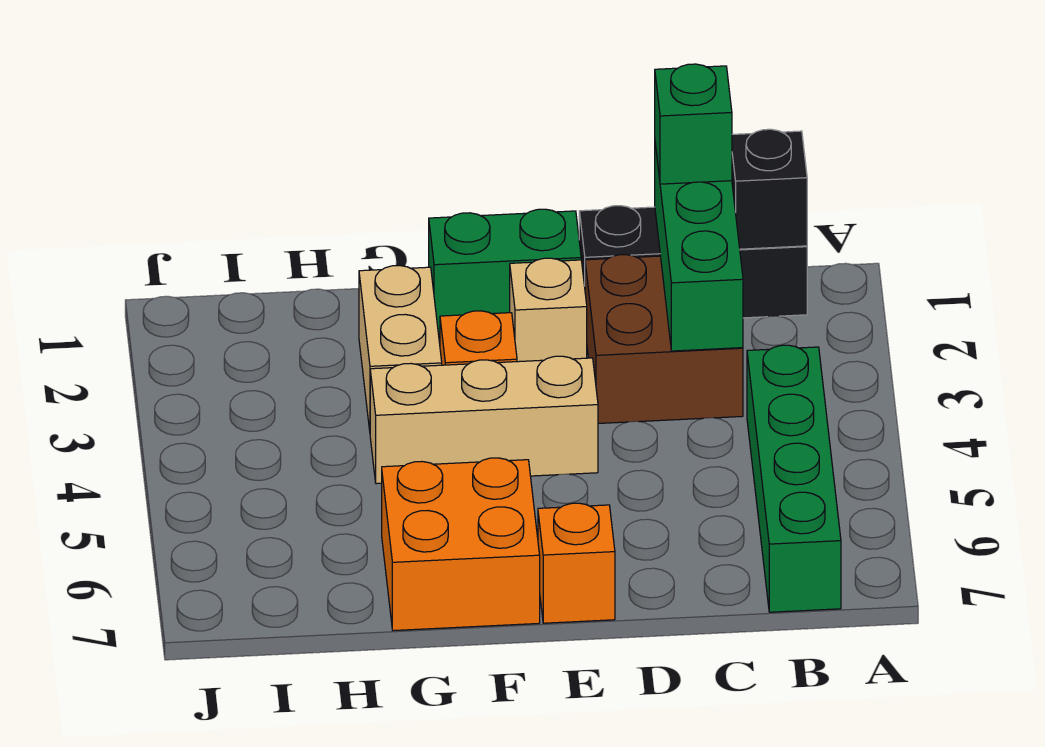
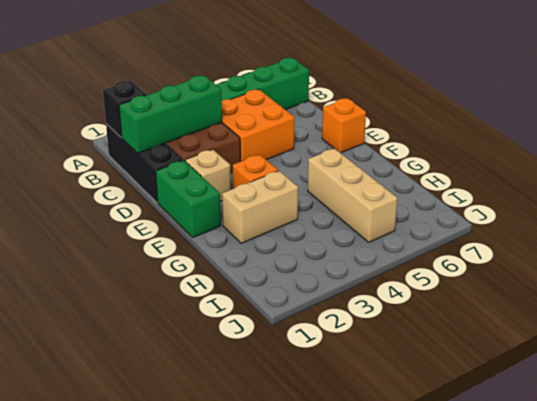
green brick C1 level 3 -> none
tan brick E4:G4 level 1 -> tan brick G5:I5 level 1
orange brick F6:G7 level 1 -> orange brick C4:D5 level 1

